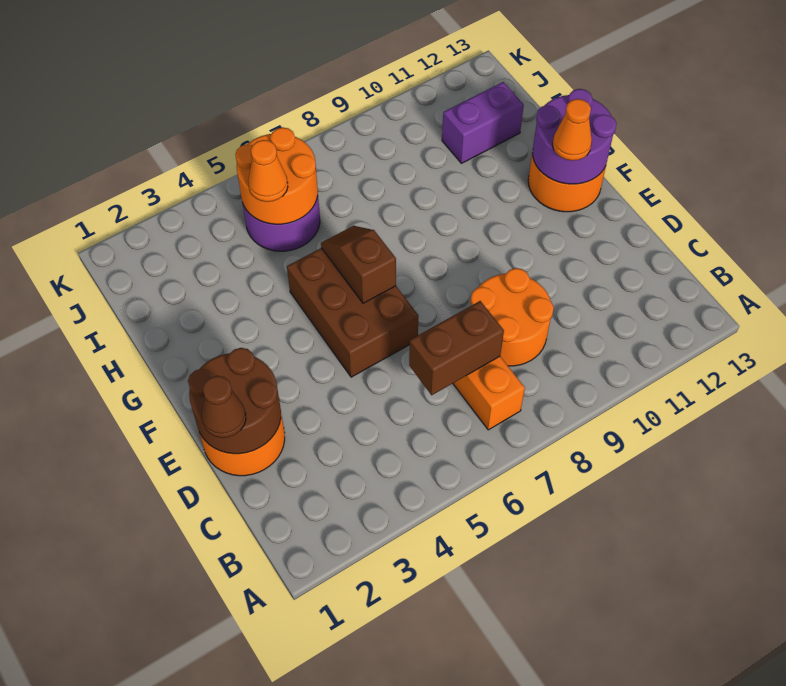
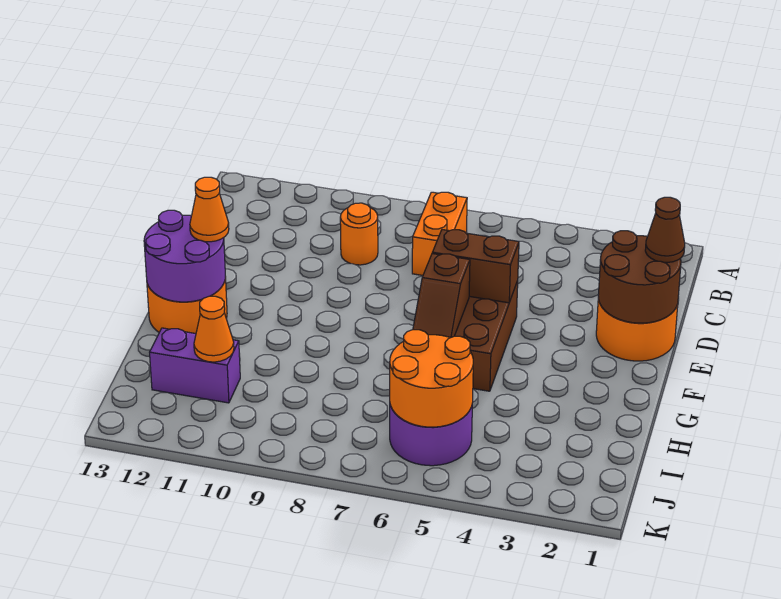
brown brick C6:C7 level 2 -> brown brick E5:E6 level 2
orange round brick C8:D9 level 1 -> orange round brick C9 level 1
orange cone I5 level 3 -> orange cone I11 level 2

